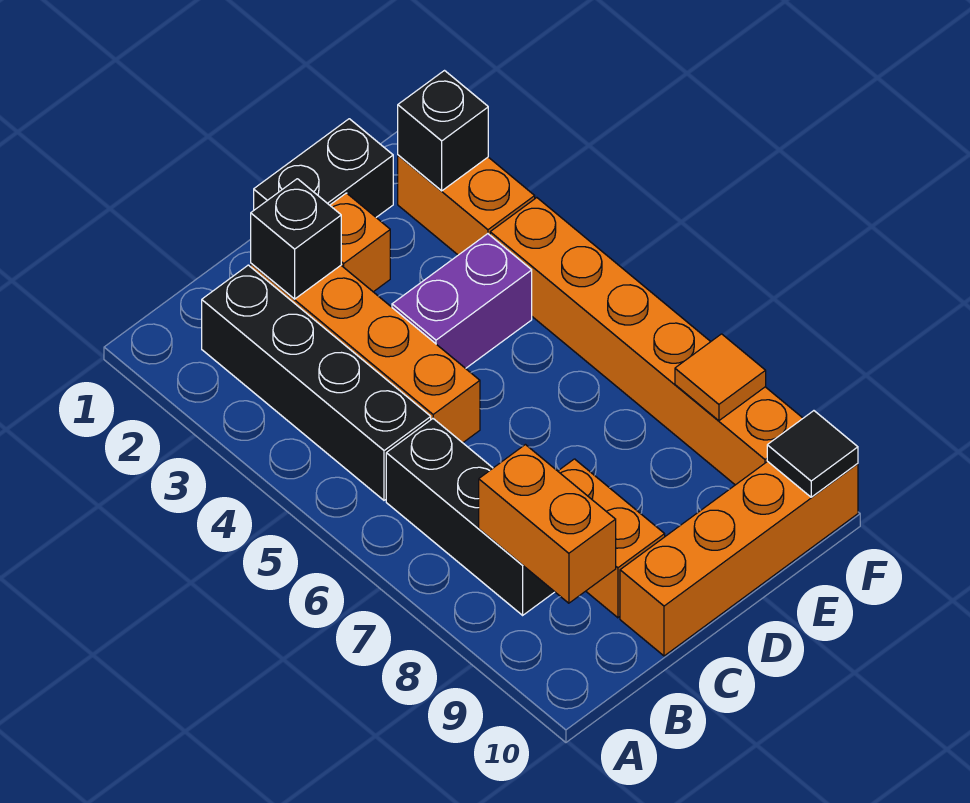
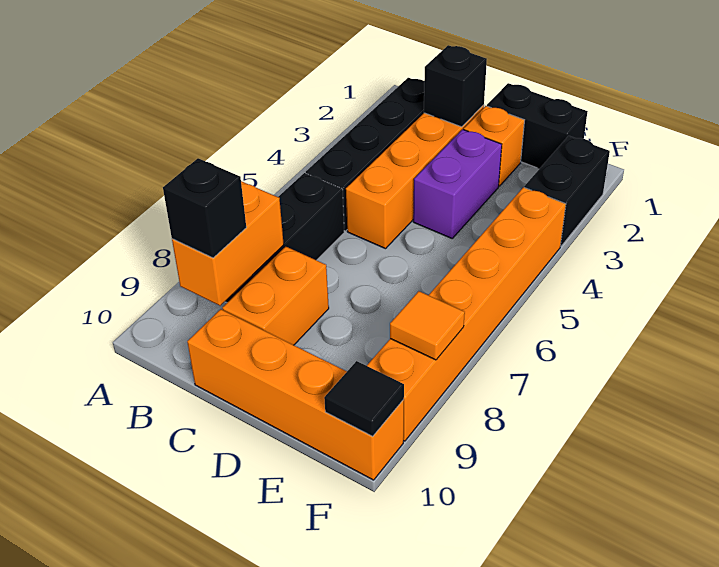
purple brick D4:E4 level 1 -> purple brick D3:D4 level 1
orange brick F2:F3 level 1 -> black brick F2:F3 level 1
black brick F2 level 2 -> black brick B9 level 3

